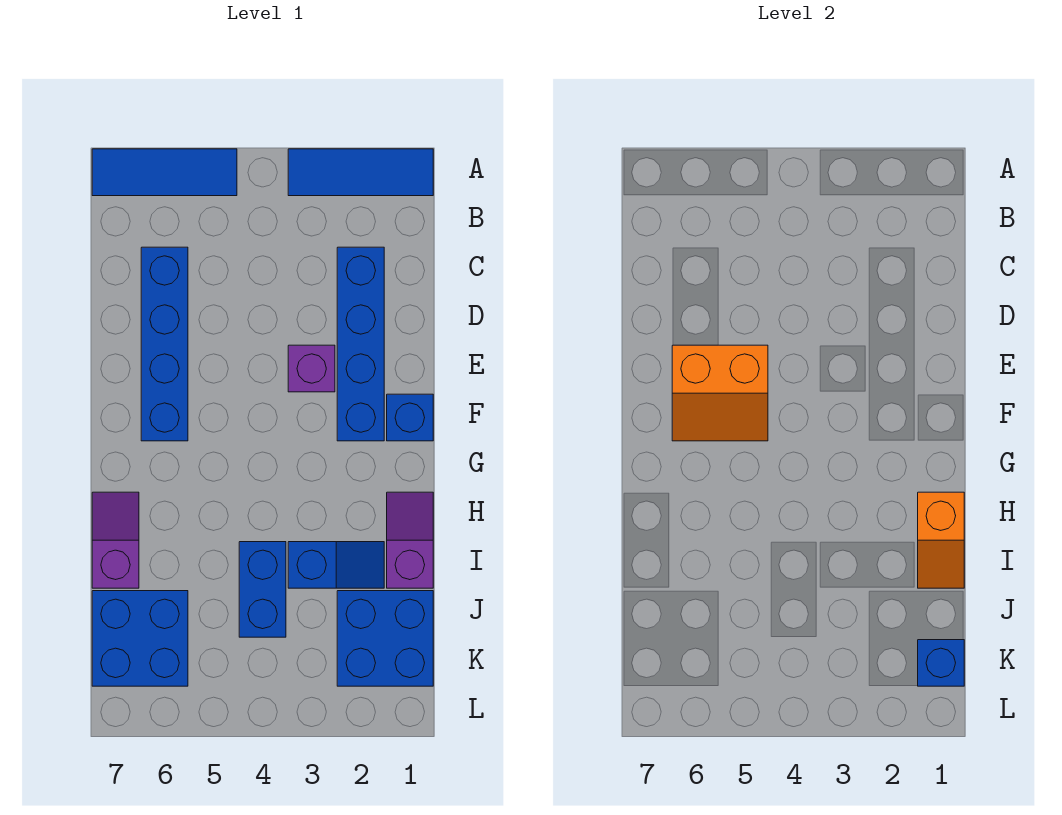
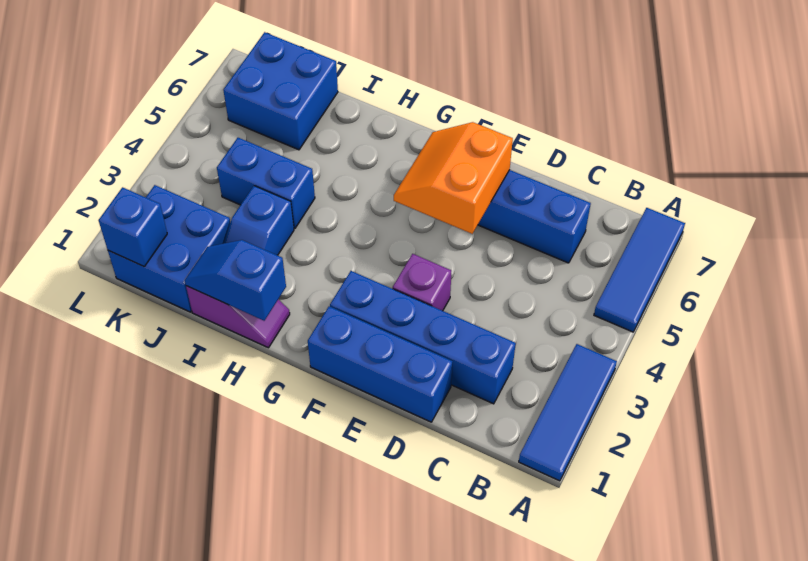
blue brick F1 level 1 -> blue brick D1:F1 level 1
orange slope H1:I1 level 2 top H -> blue slope H1:I1 level 2 top H
purple slope H7:I7 level 1 top I -> none

